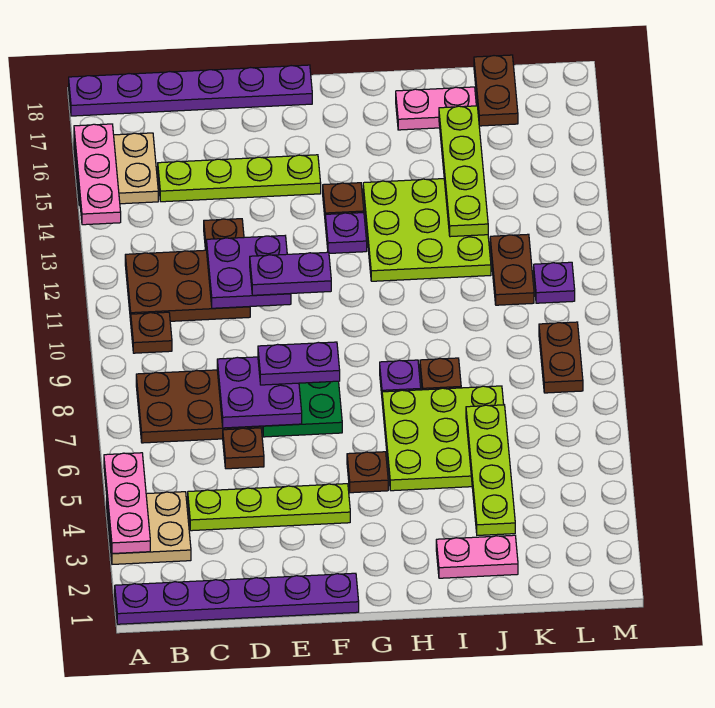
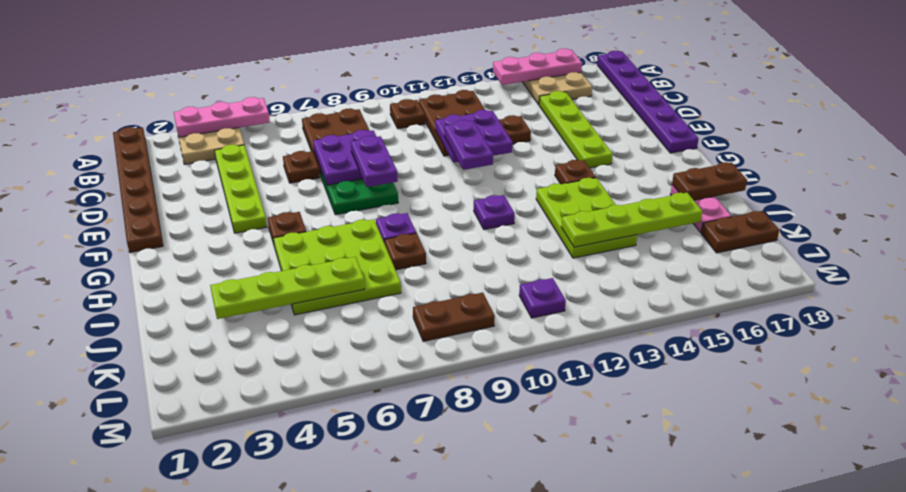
purple plate A1:F1 level 1 -> brown plate A1:F1 level 1
purple plate G13 level 1 -> purple plate H11 level 1
lime plate H12:J14 level 1 -> lime plate H13:J14 level 1
pink plate I2:J2 level 1 -> none
brown plate K11:K12 level 1 -> brown plate I17:I18 level 2

